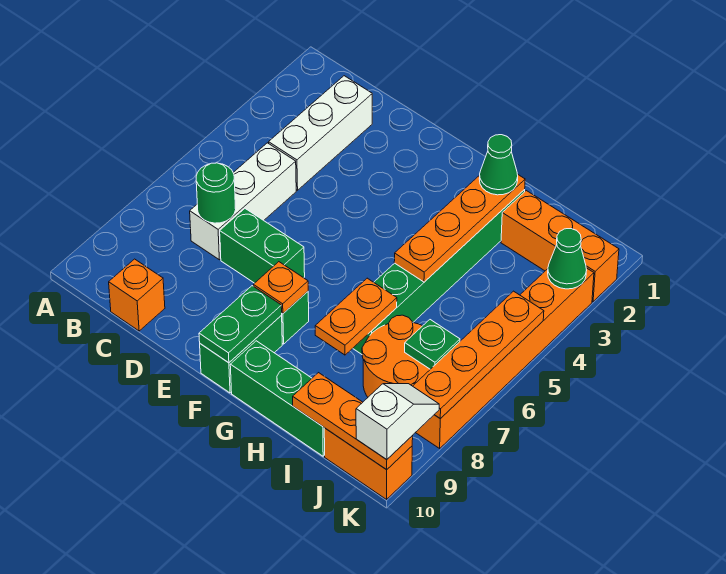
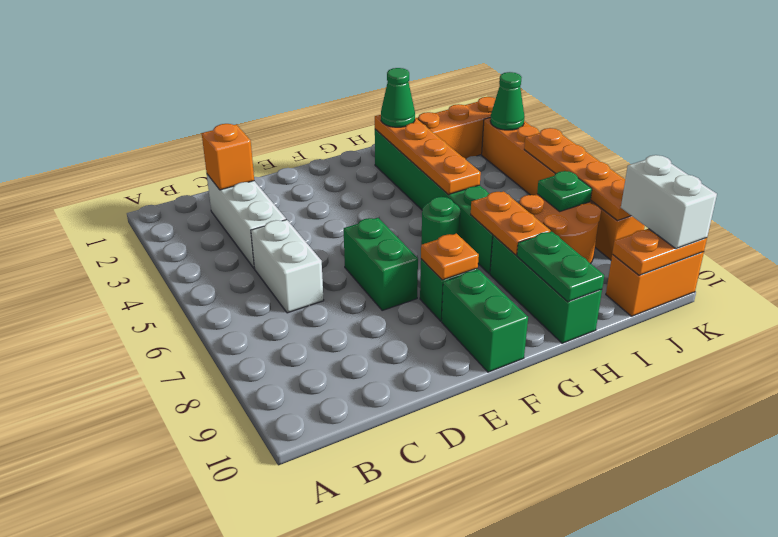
white brick C5:C7 level 1 -> white brick C5:C6 level 1
green round brick C7 level 2 -> green round brick G6 level 1
orange brick C10 level 1 -> orange brick C2 level 2
green brick D7:E7 level 1 -> green brick E6:E7 level 1
green plate F9:F10 level 2 -> green plate H9:H10 level 2
green brick G10:I10 level 1 -> green brick H8:H10 level 1
orange plate I10:K10 level 2 -> orange plate J10:K10 level 2
white slope K9:K10 level 3 top 10 -> white brick K9:K10 level 3

